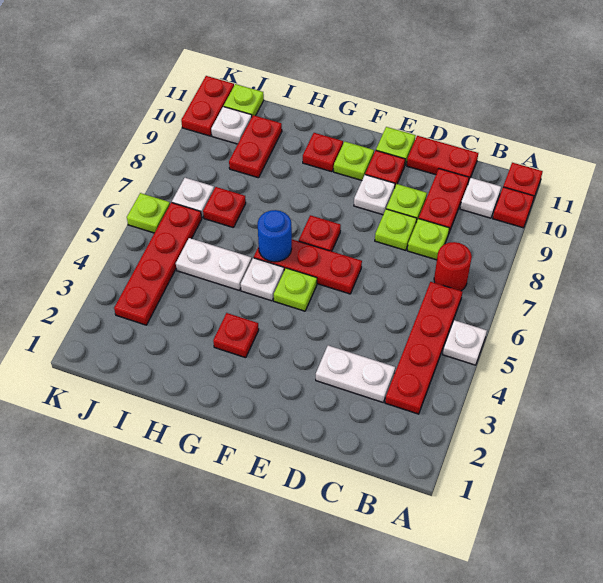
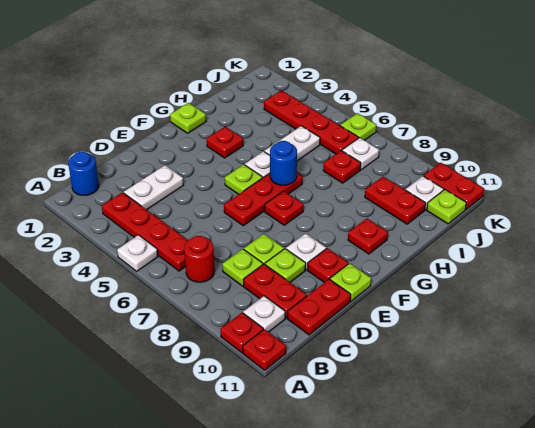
none -> blue round brick B1 level 1
lime plate F10 level 1 -> lime plate G1 level 1

